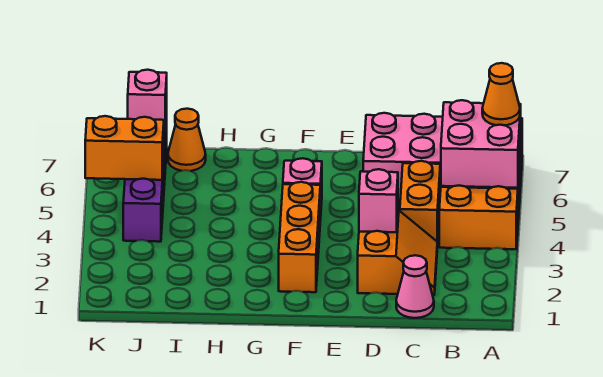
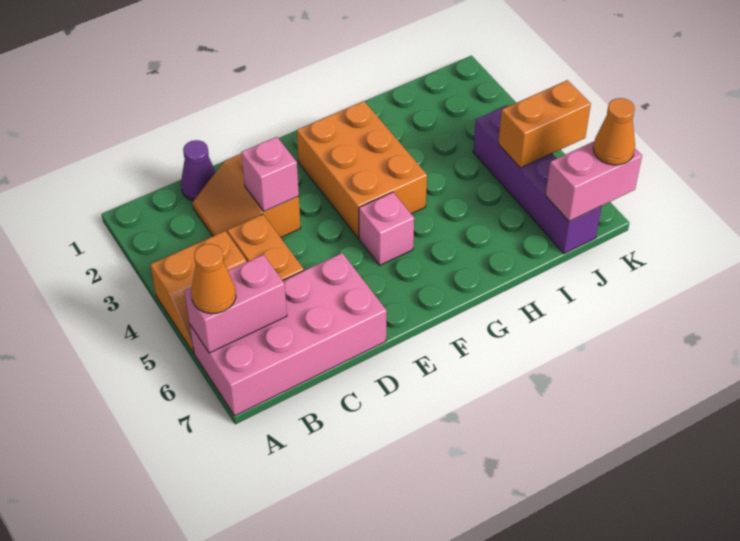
pink brick A5:B6 level 2 -> pink brick A6:B6 level 2
pink cone C1 level 1 -> purple cone C1 level 1
orange brick F2:F4 level 1 -> orange brick F2:G4 level 1
orange cone I7 level 1 -> orange cone K7 level 3
pink brick J7 level 2 -> pink brick J7:K7 level 2

